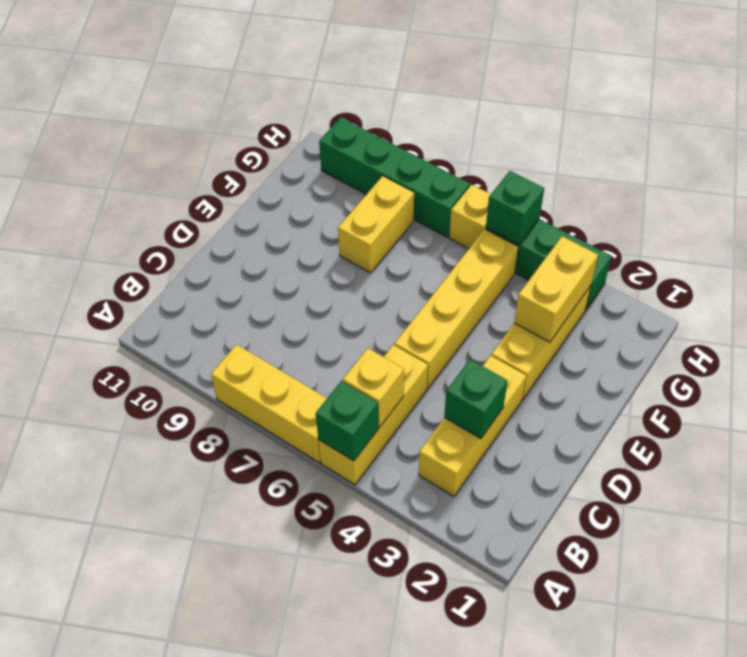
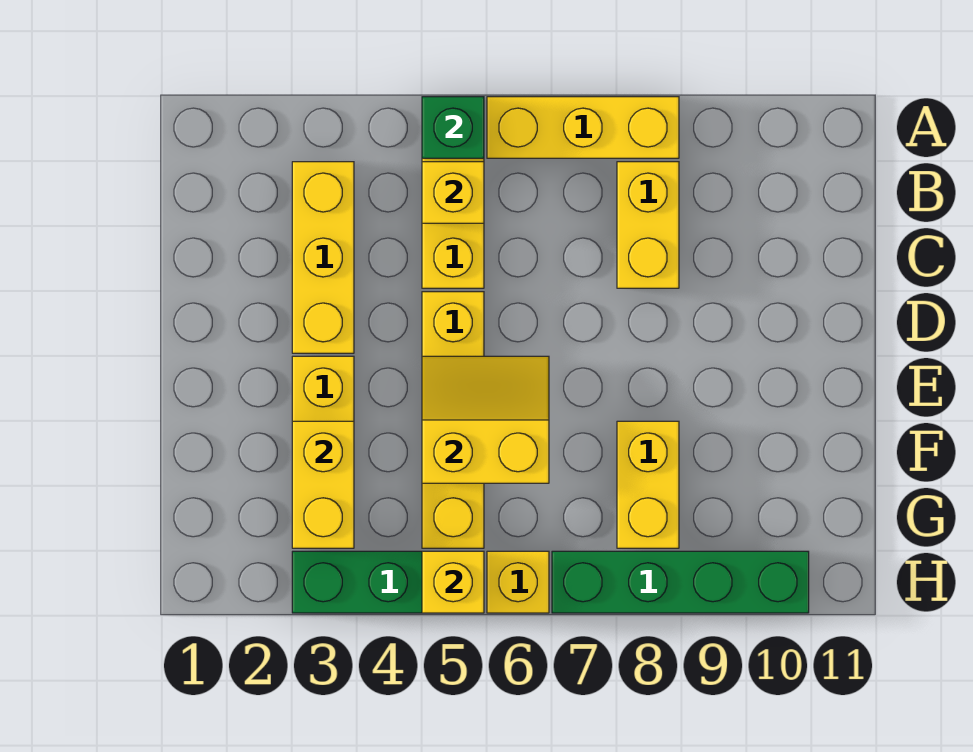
none -> yellow brick B8:C8 level 1
green brick C3 level 2 -> none
none -> yellow slope E5:F6 level 2 top F
green brick H5 level 2 -> yellow brick H5 level 2

